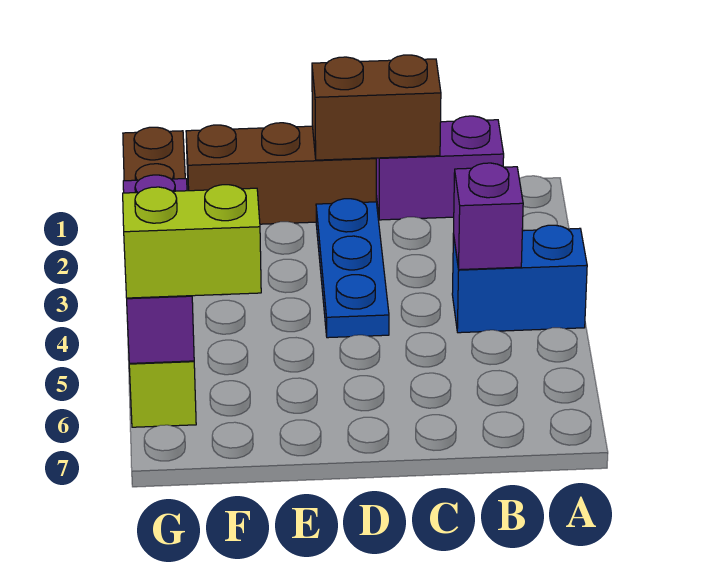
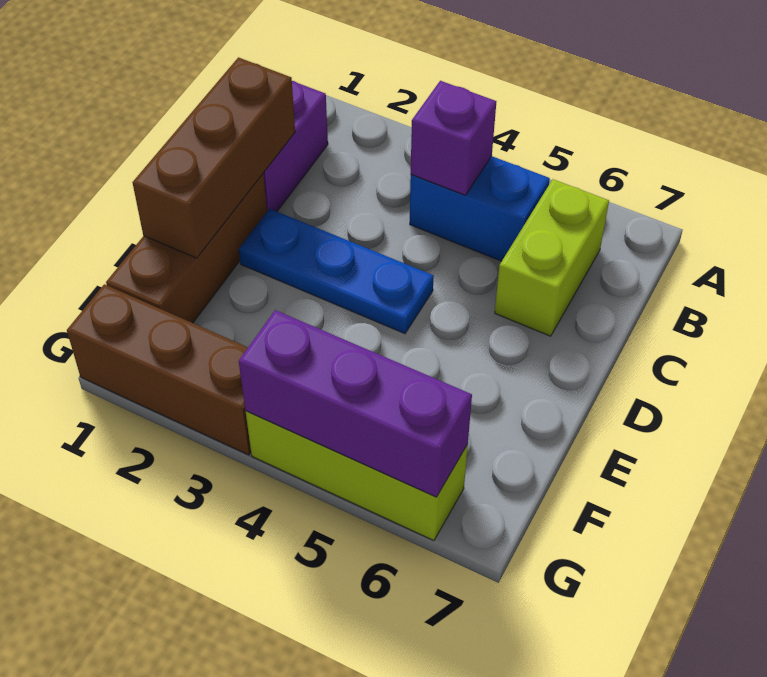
blue brick A4:B4 level 1 -> blue brick B4:B5 level 1
brown brick C1:D1 level 2 -> brown brick C1:E1 level 2
lime brick F6:G6 level 3 -> lime brick B6:C6 level 1

